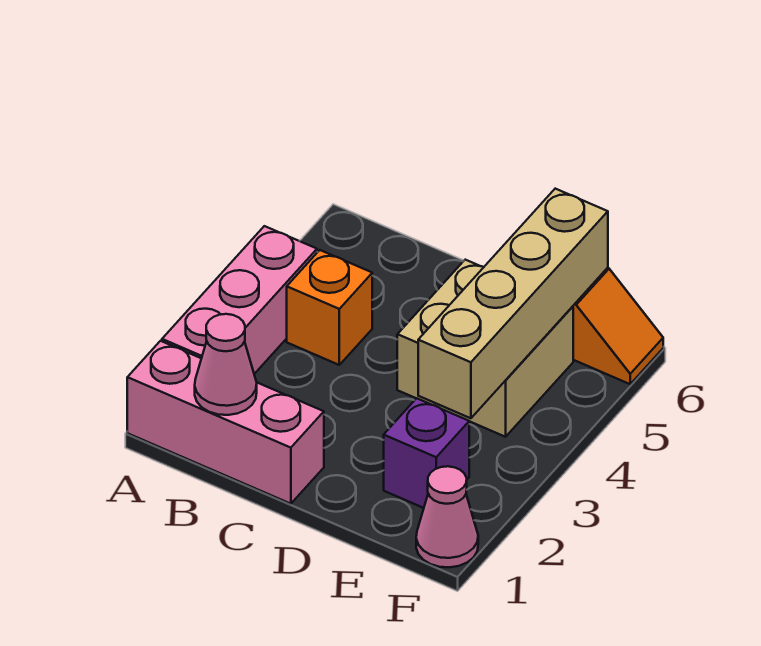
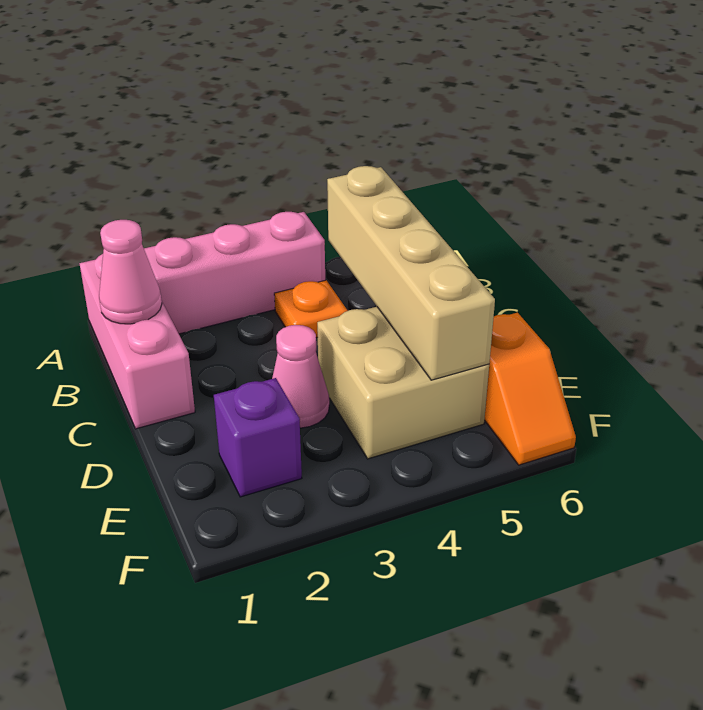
orange brick B4 level 1 -> orange plate B4 level 1
tan brick E3:E6 level 2 -> tan brick B5:E5 level 2
pink cone F1 level 1 -> pink cone D3 level 1

